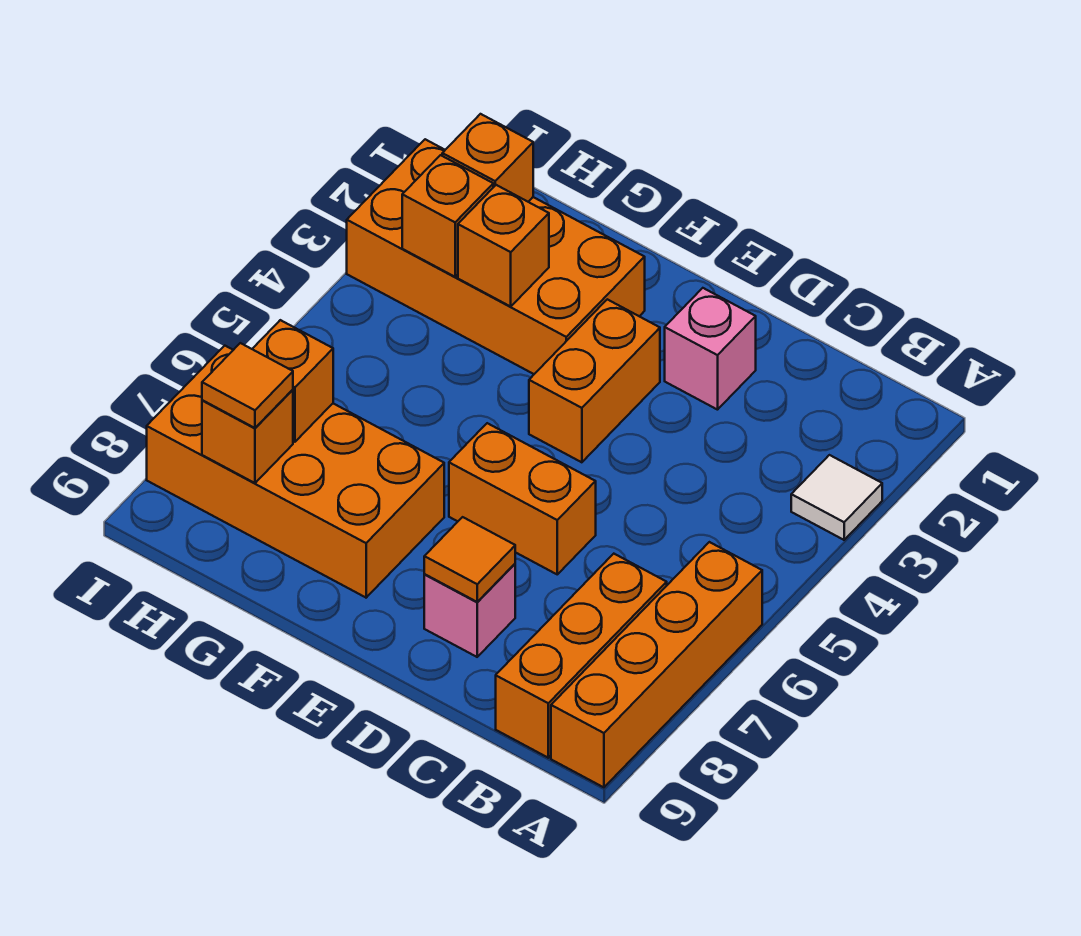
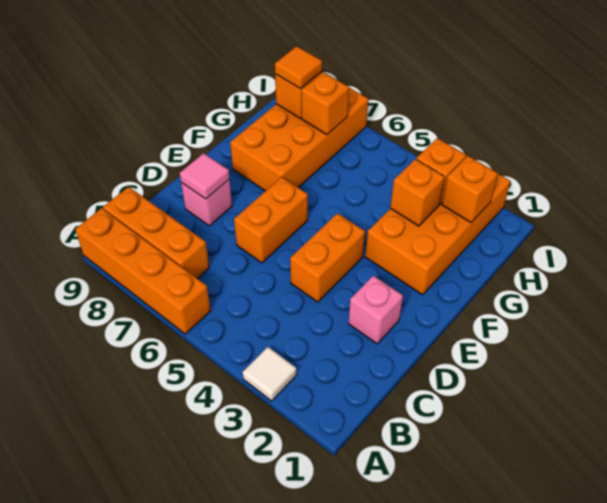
orange tile D8 level 2 -> pink tile D8 level 2
orange brick E3:E4 level 1 -> orange brick D4:E4 level 1

